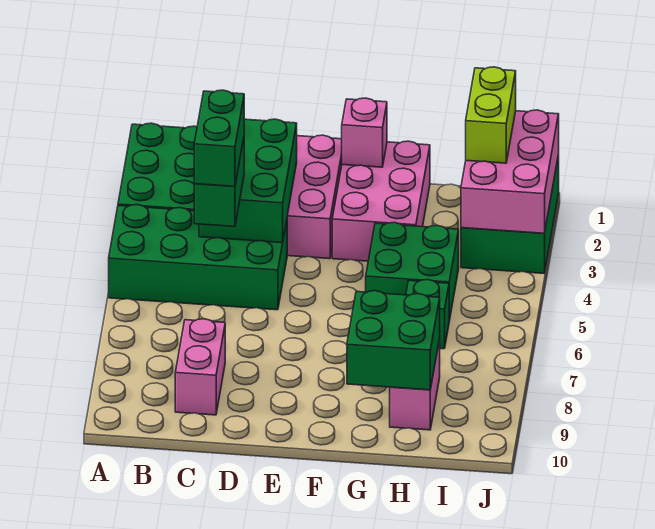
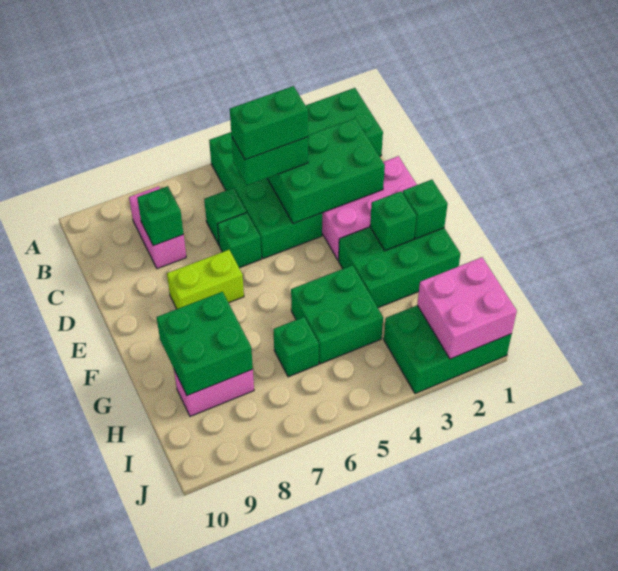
none -> green brick C6 level 1
pink brick C8:C9 level 1 -> pink brick B8:C8 level 1
none -> green brick C8 level 2
none -> green brick D6 level 1
pink brick F1:G3 level 1 -> green brick F1:G3 level 1
pink brick F1 level 2 -> green brick F1 level 2
none -> green brick F2 level 2
pink brick I1:J3 level 2 -> pink brick I1:J2 level 2
lime brick I1:I2 level 3 -> lime brick E7:E8 level 1

